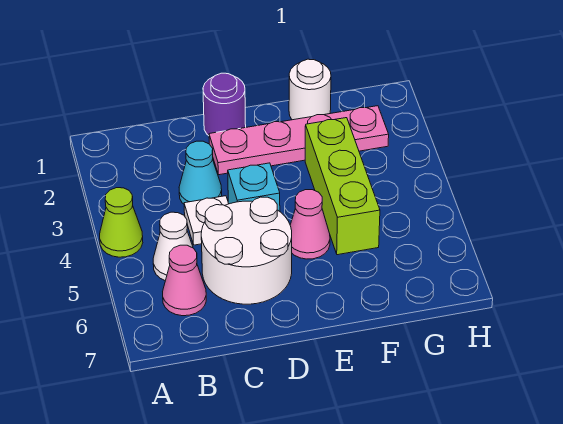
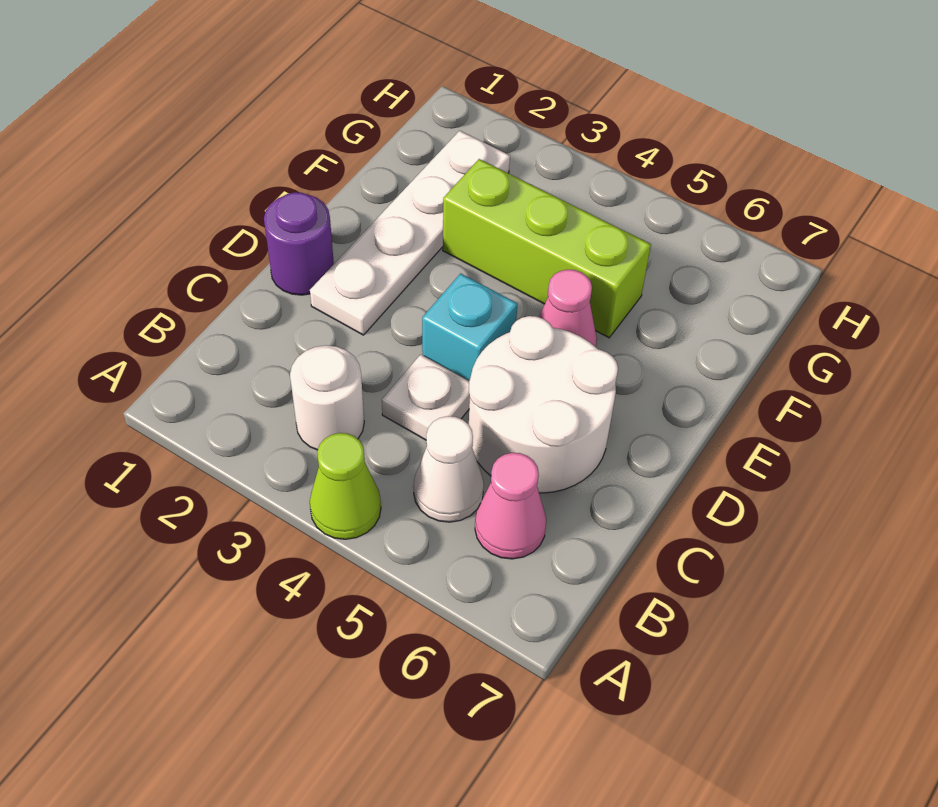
cyan cone C3 level 1 -> none
pink plate D2:G2 level 1 -> white plate D2:G2 level 1
white round brick F1 level 1 -> white round brick B3 level 1

